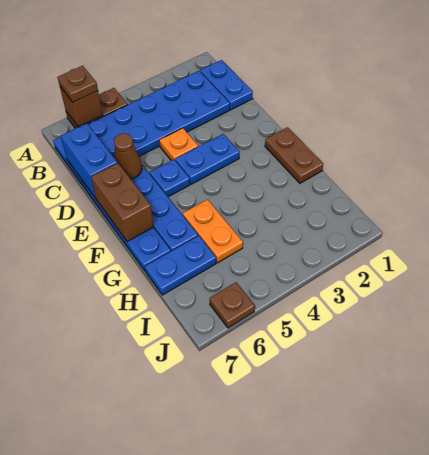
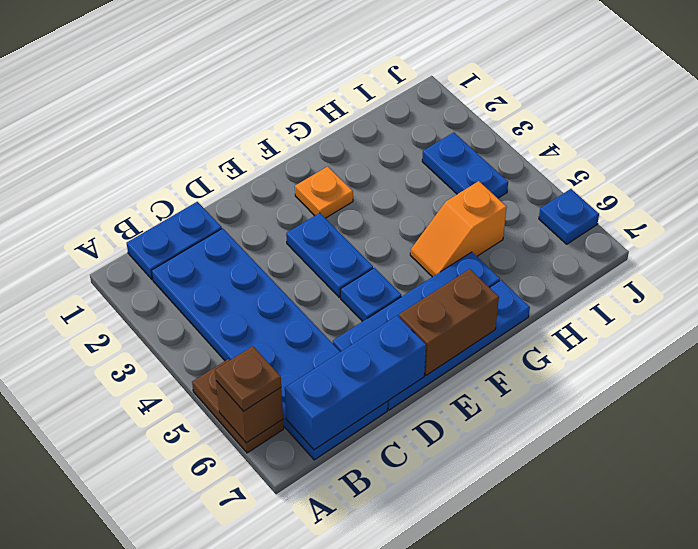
blue brick C7:D7 level 2 -> blue brick B7:D7 level 2
orange plate D4 level 1 -> orange plate F2 level 1
brown cone D6 level 2 -> none
brown plate F1:G1 level 1 -> none
orange plate G5:H5 level 1 -> orange slope G5:H5 level 1 top H
blue plate H6:H7 level 1 -> blue plate I3:I4 level 1
brown plate J6 level 1 -> blue plate J6 level 1

